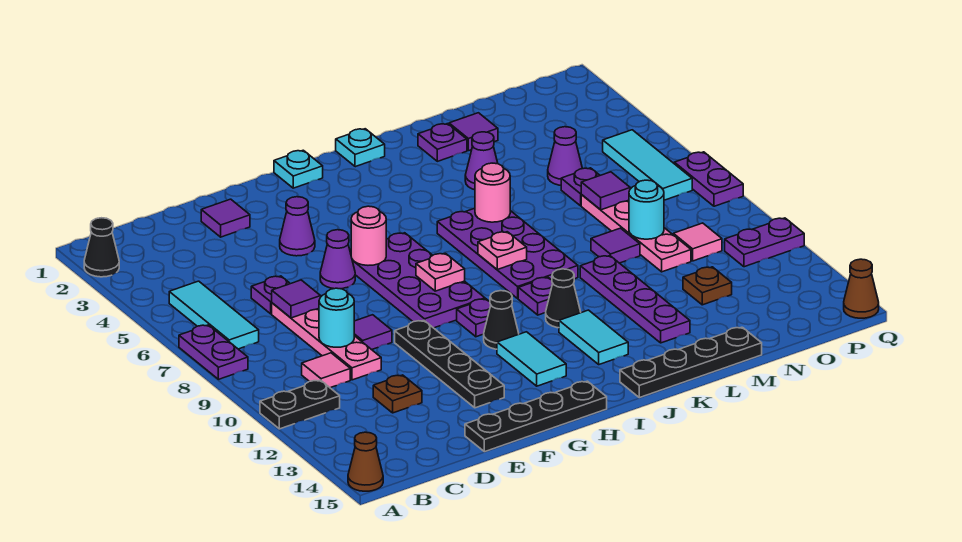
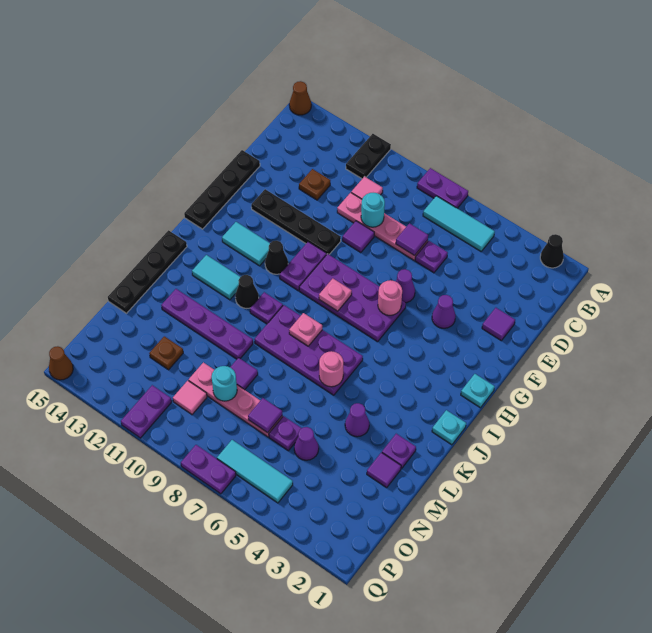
purple plate H10 level 1 -> purple plate G10:H10 level 1

